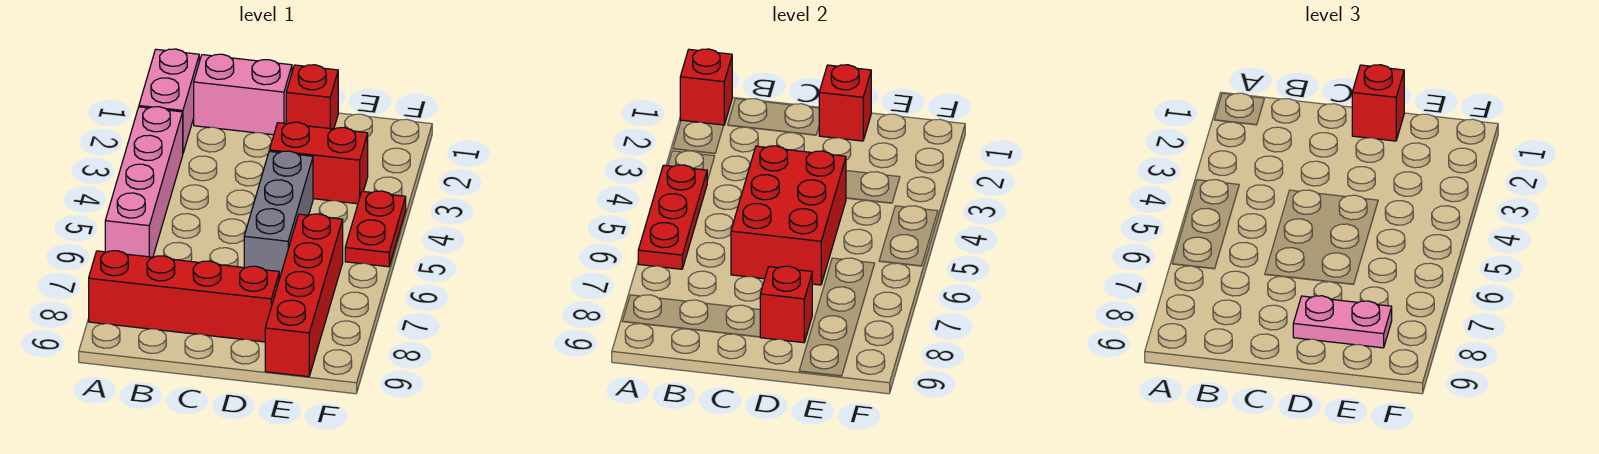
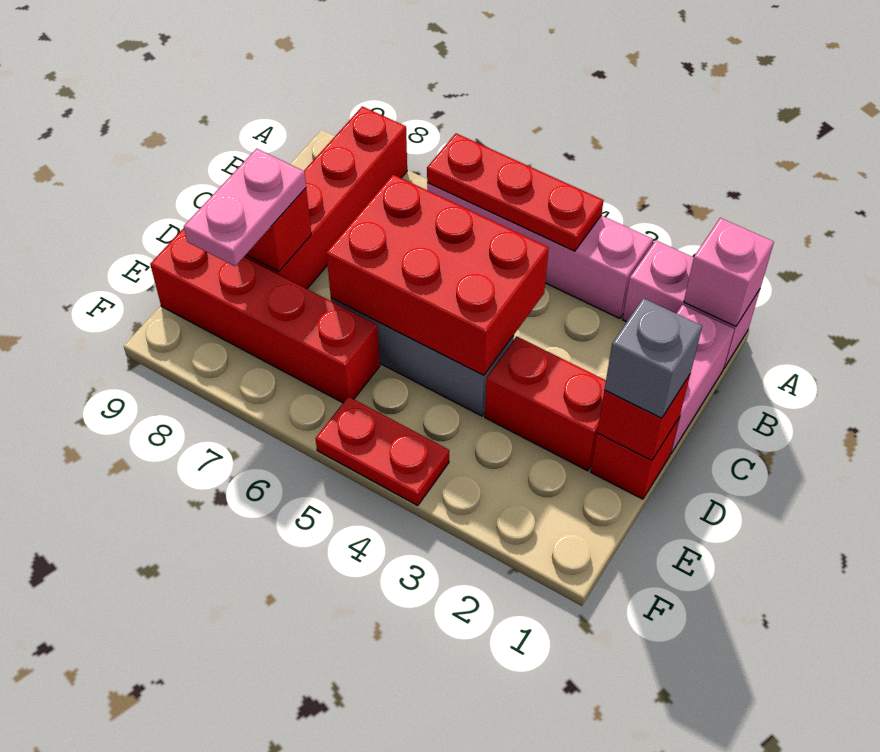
red brick A1 level 2 -> pink brick A1 level 2
red brick D1 level 3 -> grey brick D1 level 3
red brick D3:E3 level 1 -> red brick D2:D3 level 1

